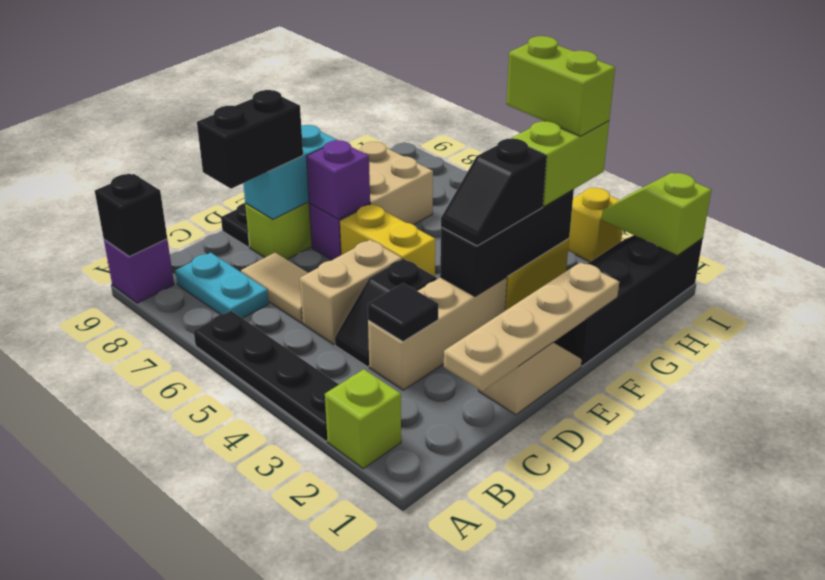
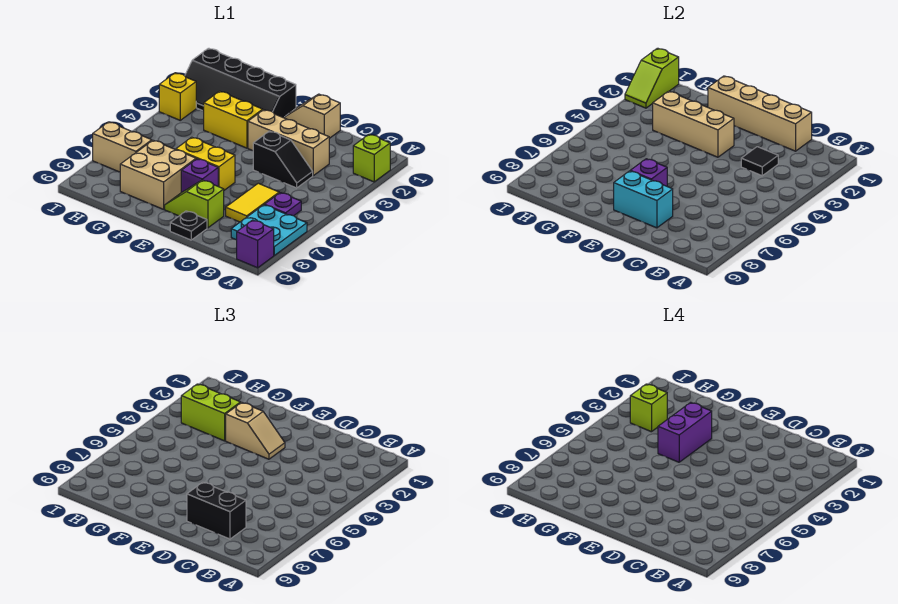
black plate A3:A6 level 1 -> none
black brick A9 level 2 -> none
none -> purple plate B6 level 1
cyan plate B7:B8 level 1 -> cyan plate A7:B8 level 1
tan plate C1:F1 level 2 -> tan brick C1:F1 level 2
tan brick C5:D5 level 1 -> tan brick H7:I7 level 1
tan tile C6:C7 level 1 -> yellow tile C6:C7 level 1
black brick E3:G3 level 2 -> tan brick E3:G3 level 2
black slope E3:F3 level 3 top F -> tan slope E3:F3 level 3 top F
yellow brick E5:E6 level 1 -> yellow brick E6:F6 level 1
none -> purple brick F3:F4 level 4
lime brick H3:H4 level 4 -> lime brick H3 level 4

